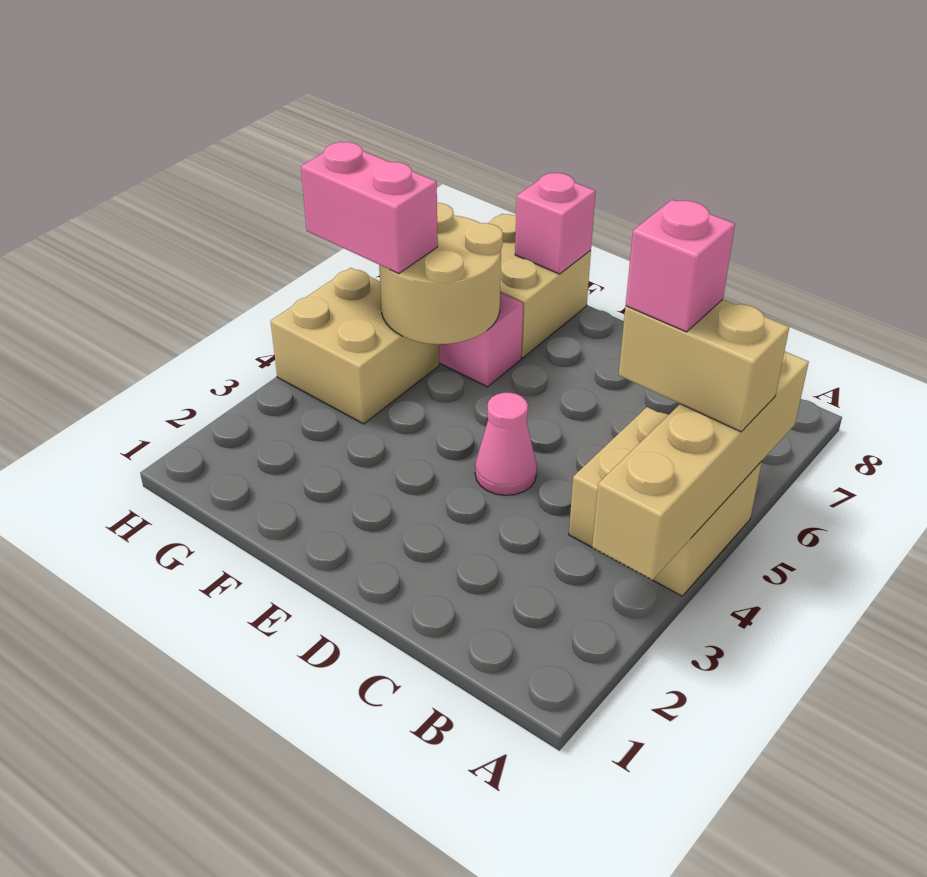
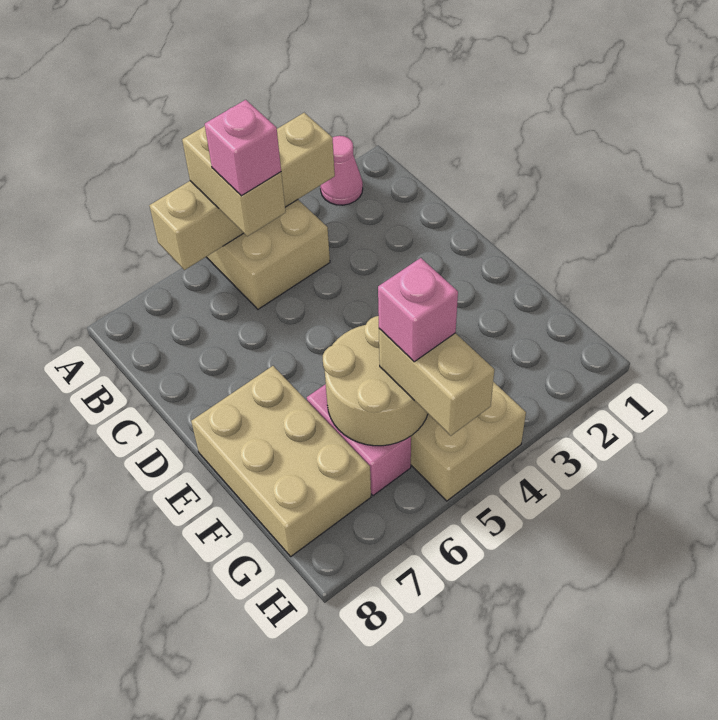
pink cone D4 level 1 -> pink cone A2 level 1
tan brick F7:G8 level 1 -> tan brick E7:G8 level 1
pink brick F8 level 2 -> pink brick G5 level 4
pink brick G5:H5 level 3 -> tan brick G5:H5 level 3

